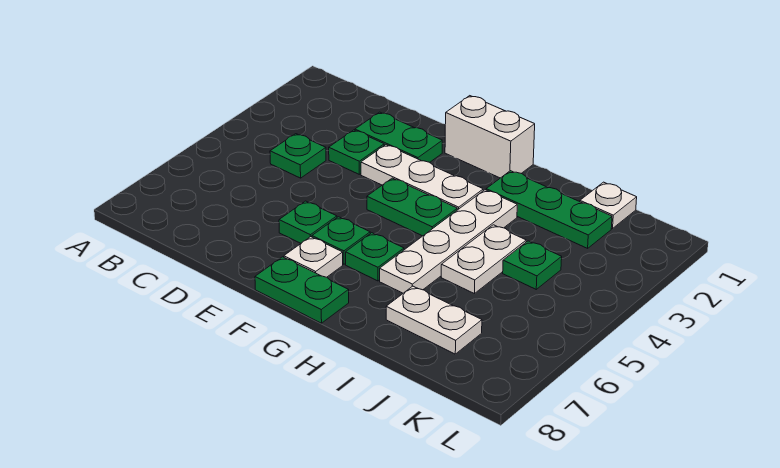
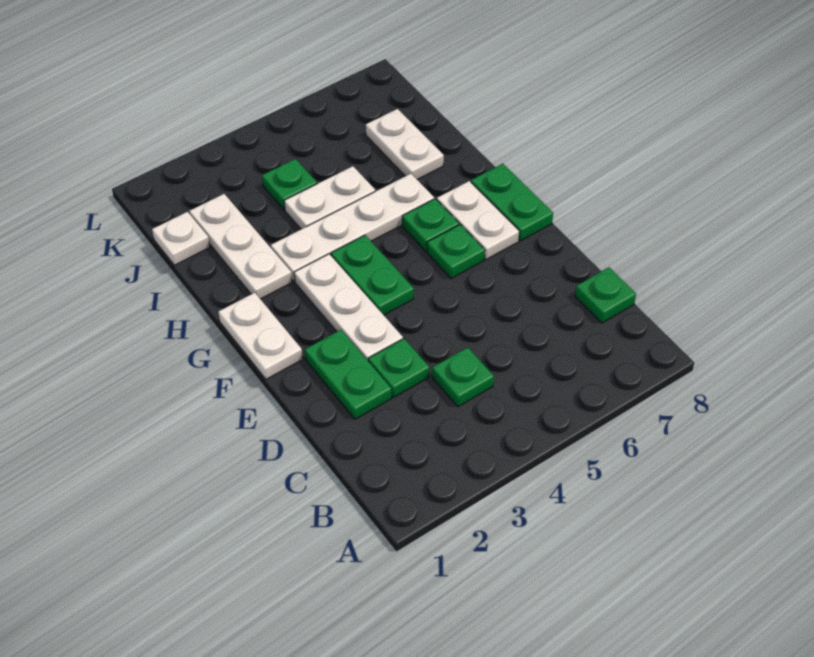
green plate E6 level 1 -> green plate C8 level 1
white brick F1:G1 level 1 -> white plate F1:G1 level 1
white plate F7 level 1 -> white plate F7:G7 level 1
green plate H2:J2 level 1 -> white plate H2:J2 level 1

